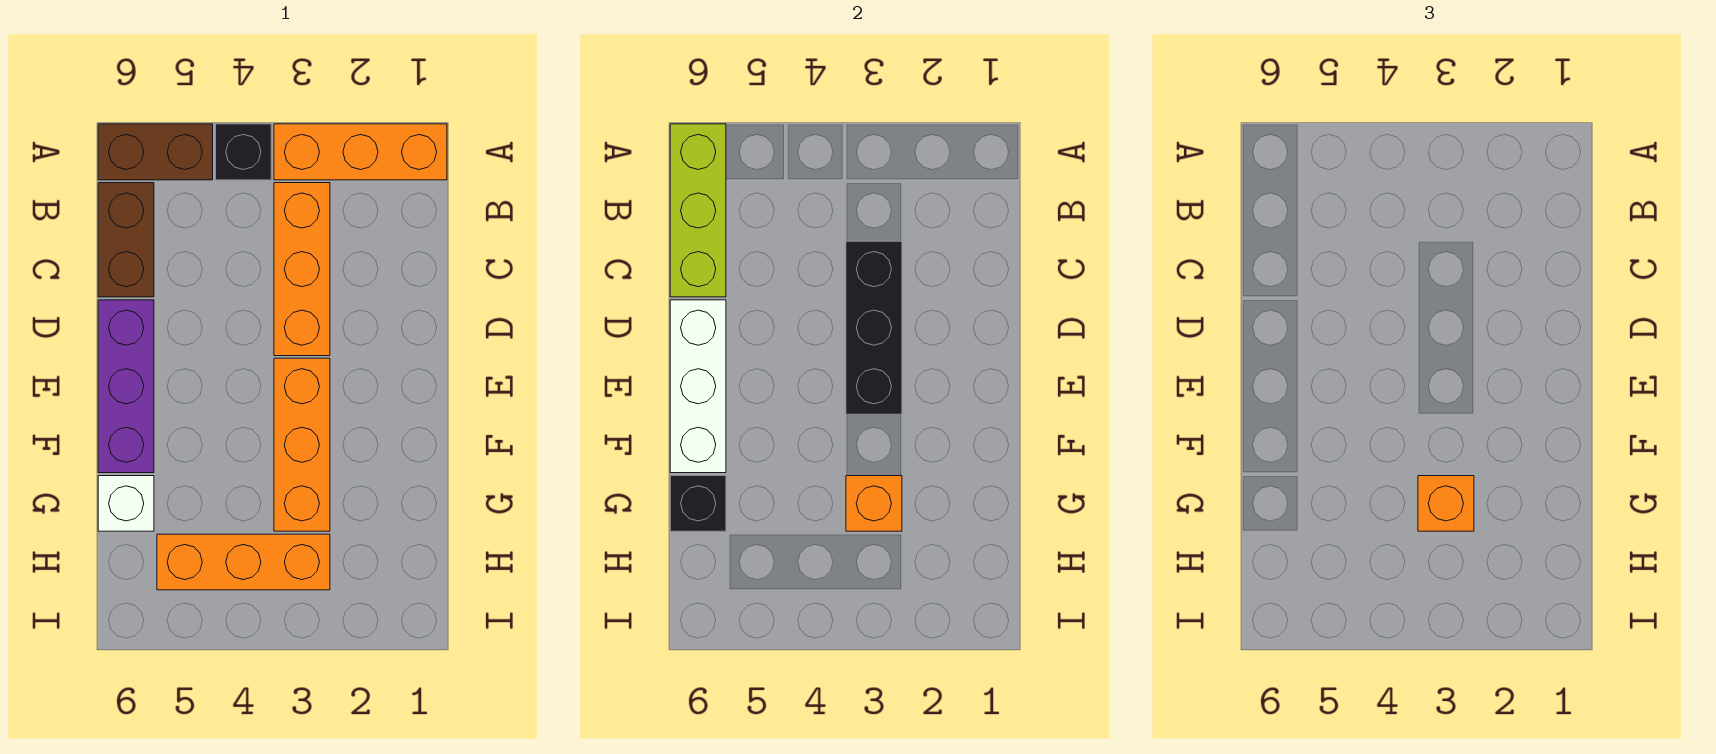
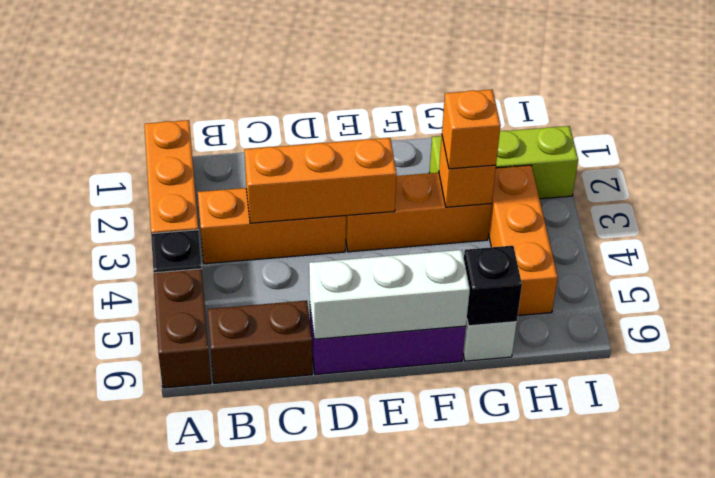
lime brick A6:C6 level 2 -> lime brick G2:I2 level 1
black brick C3:E3 level 2 -> orange brick C3:E3 level 2

